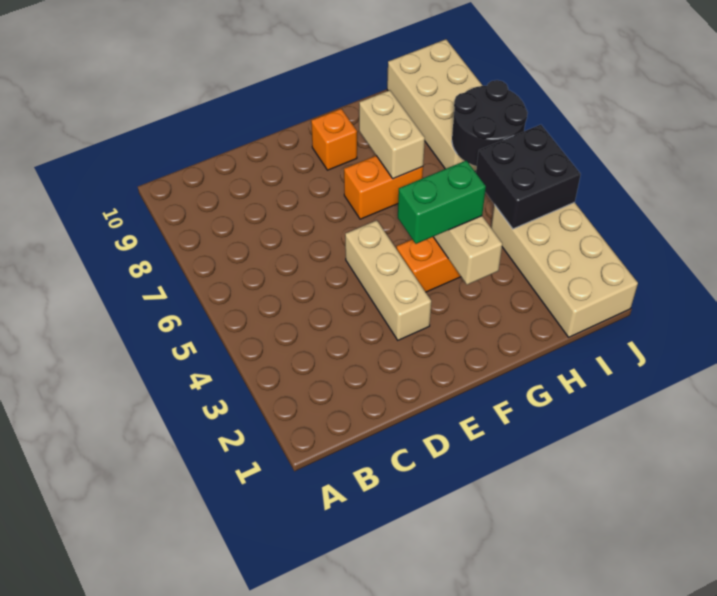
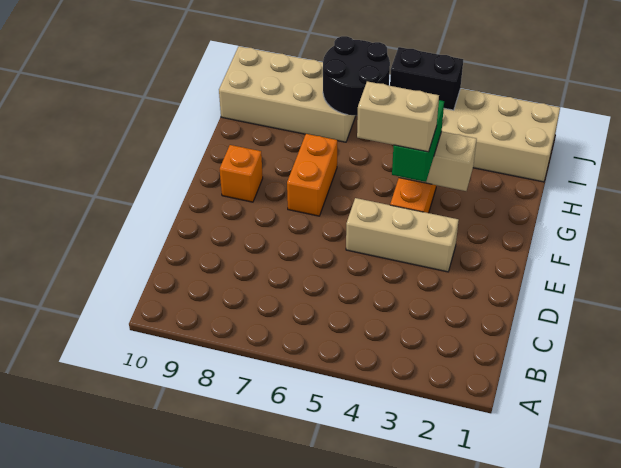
tan brick G7:G8 level 2 -> tan brick F4:F5 level 4
black brick I4:J5 level 2 -> black brick J4:J5 level 2

